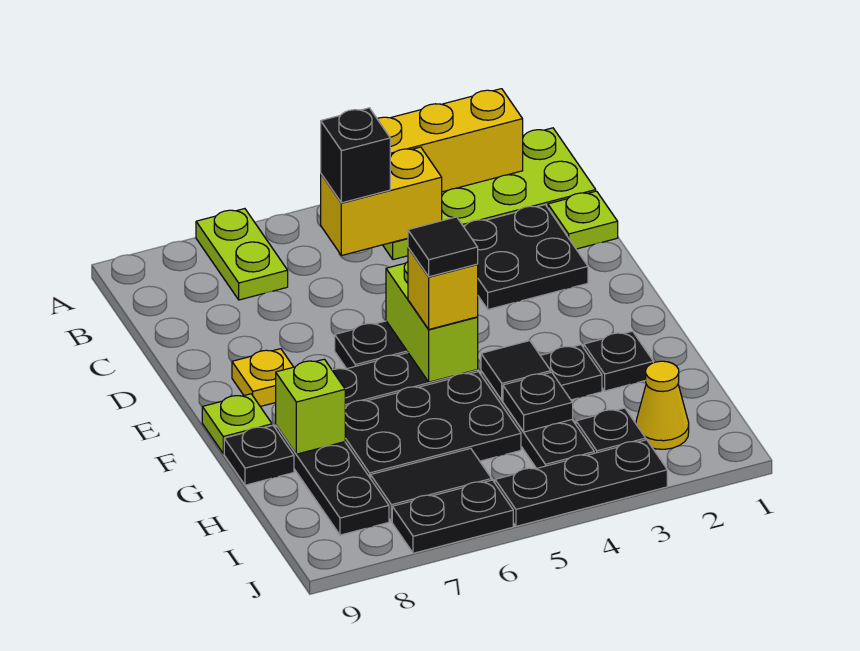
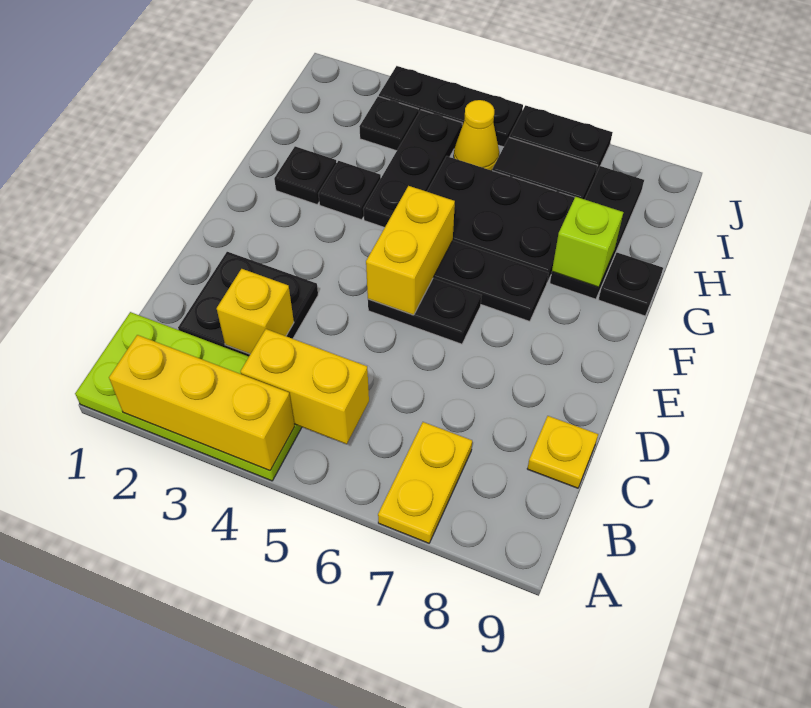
lime plate A7:B7 level 1 -> yellow plate A7:B7 level 1
black brick B5 level 3 -> none
lime plate C1 level 1 -> none
lime brick E5:F5 level 2 -> yellow brick E5:F5 level 2
yellow plate E8 level 1 -> yellow plate C9 level 1
yellow brick F5 level 3 -> yellow brick C3 level 2
black tile F5 level 4 -> none
lime plate F9 level 1 -> none
black tile G4 level 2 -> none
black plate H4 level 2 -> none
yellow cone I2 level 1 -> yellow cone I5 level 1

